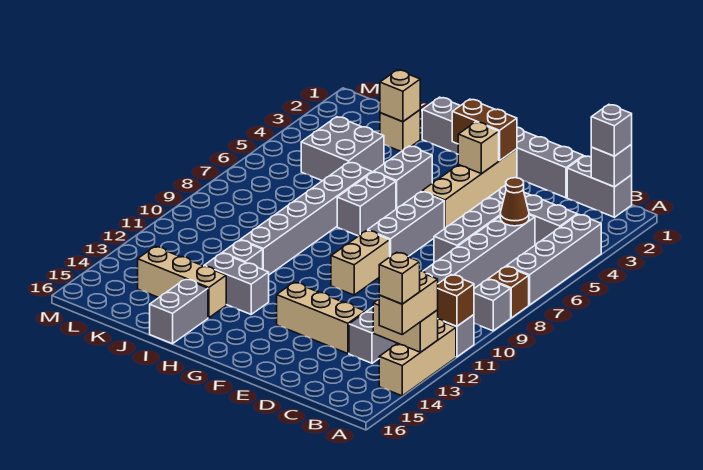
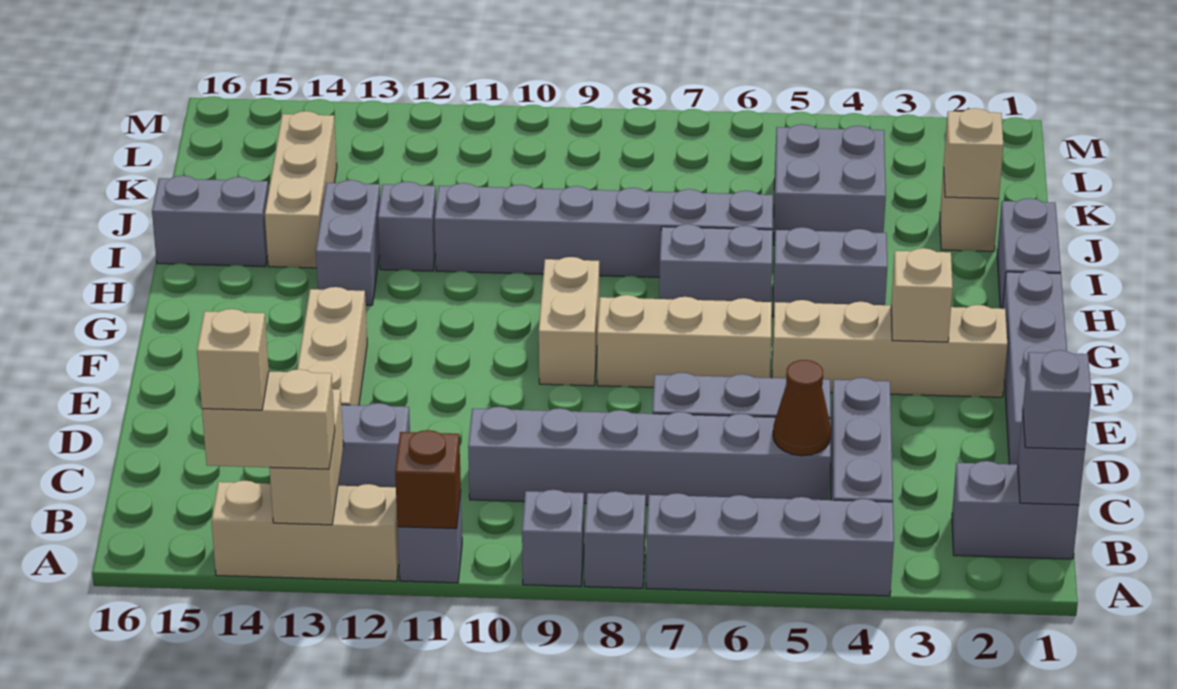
brown brick A8 level 1 -> grey brick A8 level 1
grey brick B1:C1 level 1 -> grey brick B1:B2 level 1
brown brick F2:G2 level 2 -> none
grey brick F6:F8 level 1 -> tan brick F6:F8 level 1
tan brick F9:F10 level 1 -> tan brick F9:G9 level 1

